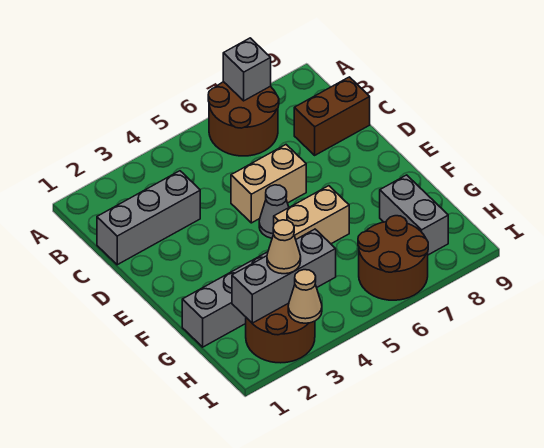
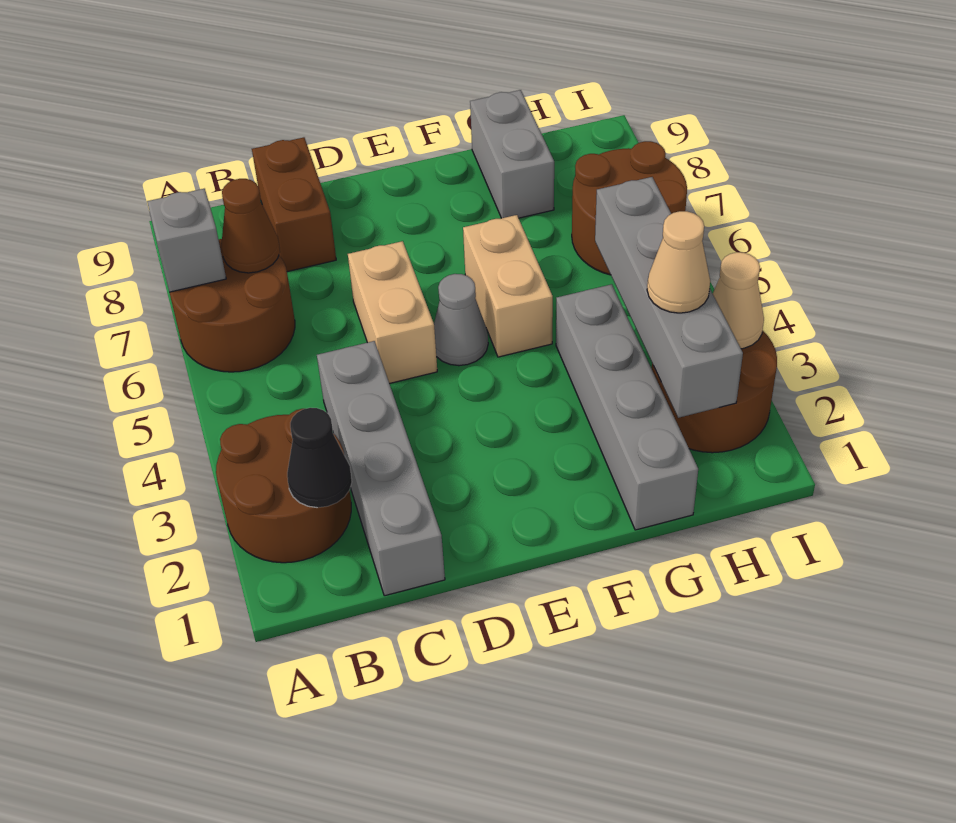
none -> brown round brick A2:B3 level 1
none -> black cone B2 level 2
none -> brown cone B7 level 2
grey brick C1:C3 level 1 -> grey brick C1:C4 level 1
grey brick G8:H8 level 1 -> grey brick G8:G9 level 1
grey brick H2:H4 level 2 -> grey brick H2:H5 level 2

